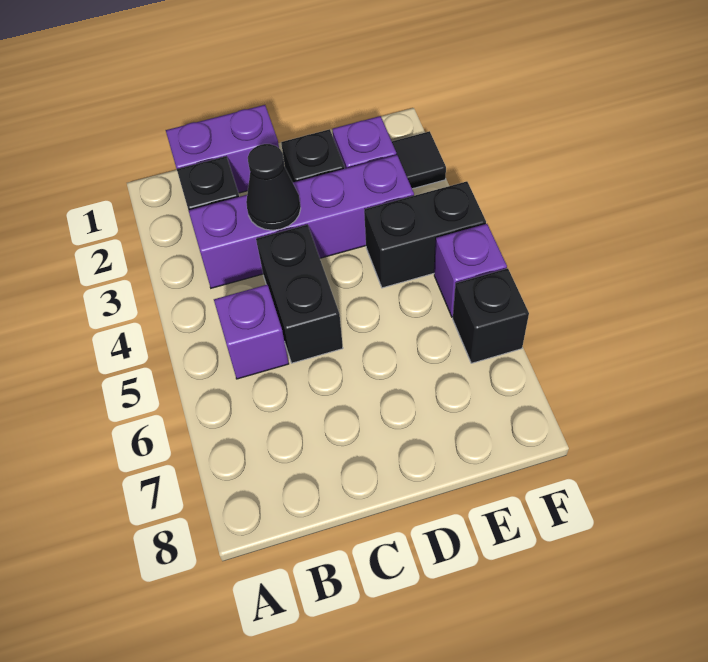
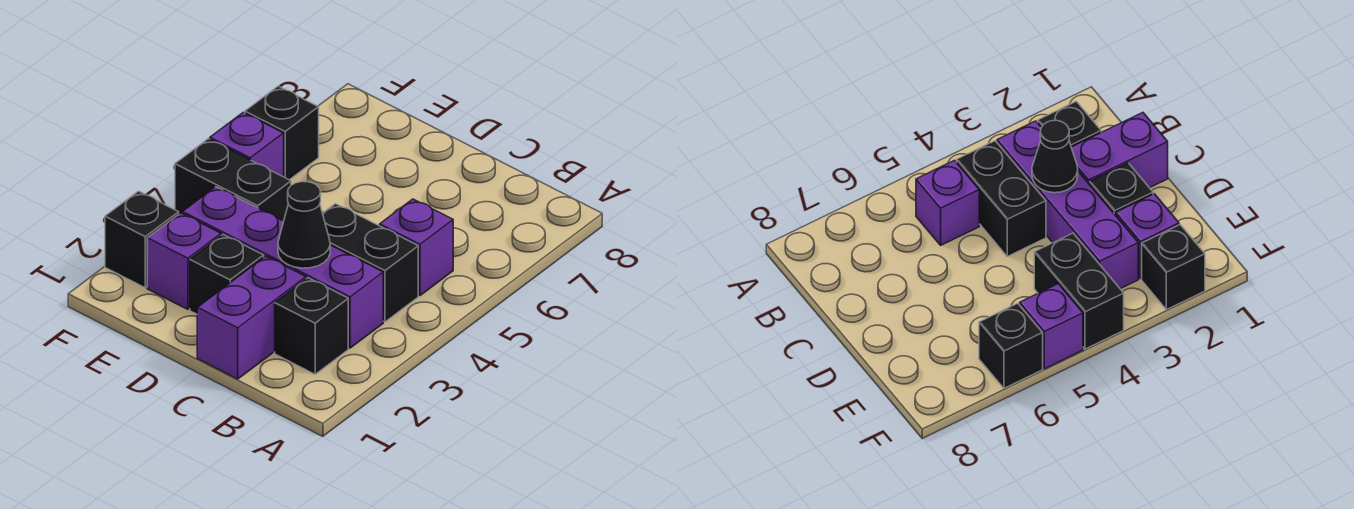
purple brick B1:C1 level 1 -> purple brick C1:C2 level 1
black brick C4:C5 level 1 -> black brick B4:C4 level 1
black tile F2 level 1 -> black brick F2 level 1

